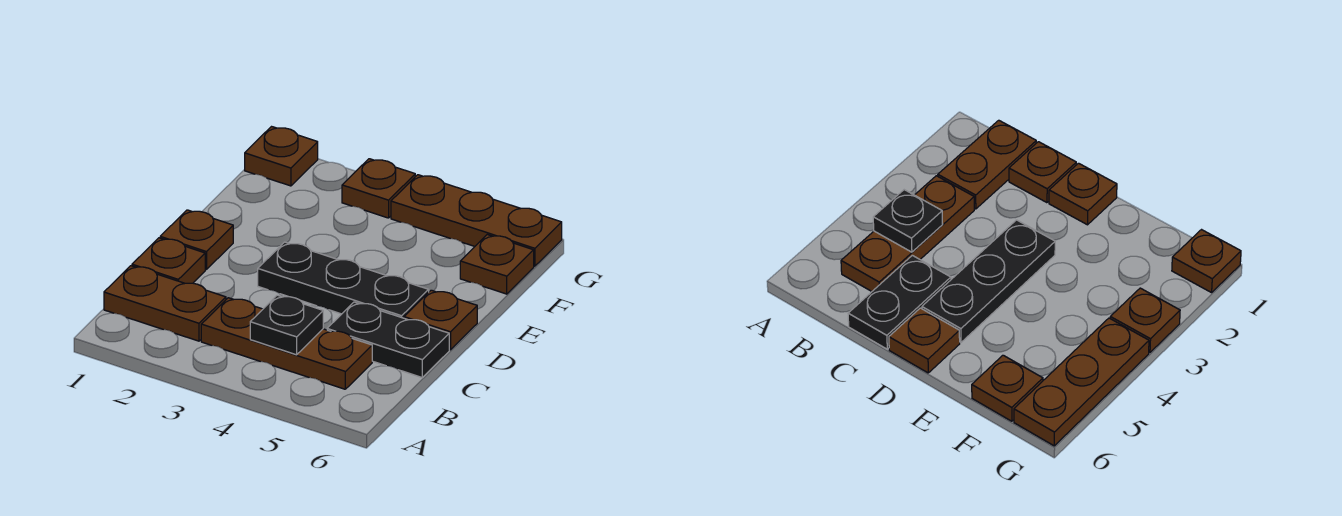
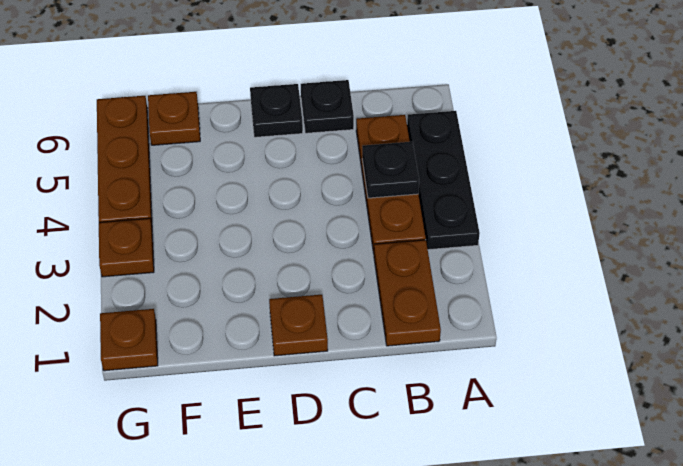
brown plate C1 level 1 -> none
black plate C5:C6 level 1 -> black plate C6 level 1
black plate D3:D5 level 1 -> black plate A3:A5 level 1
brown plate D6 level 1 -> black plate D6 level 1

